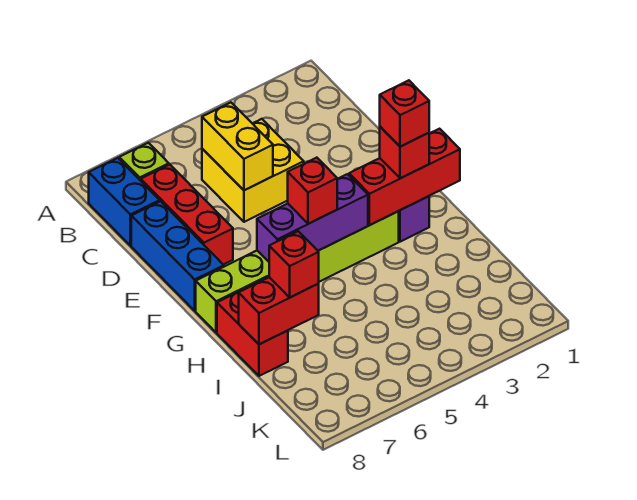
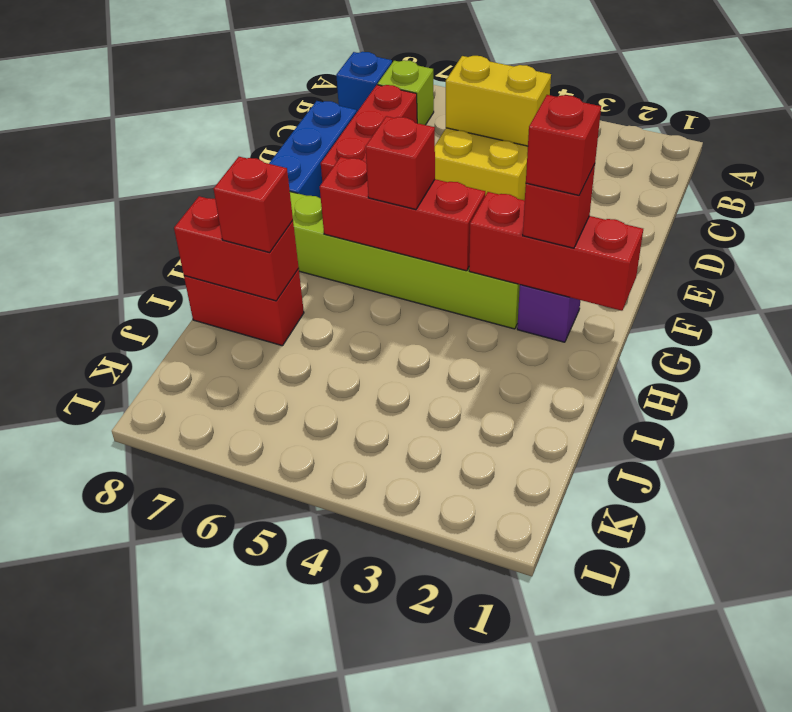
blue brick B8:C8 level 1 -> blue brick B8 level 1
yellow brick C5:D5 level 2 -> yellow brick C4:C5 level 2
purple brick G4:G6 level 2 -> red brick G4:G6 level 2
red brick H8:I8 level 1 -> red brick I7:I8 level 1

